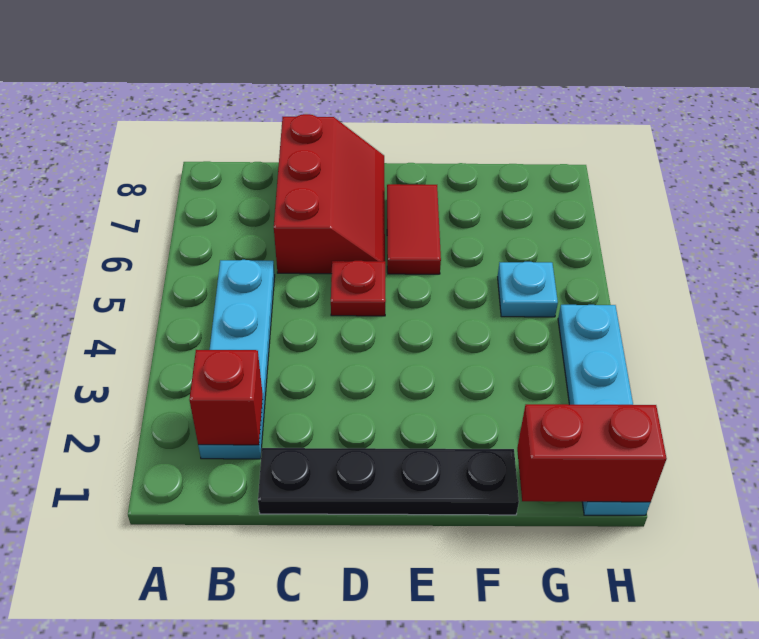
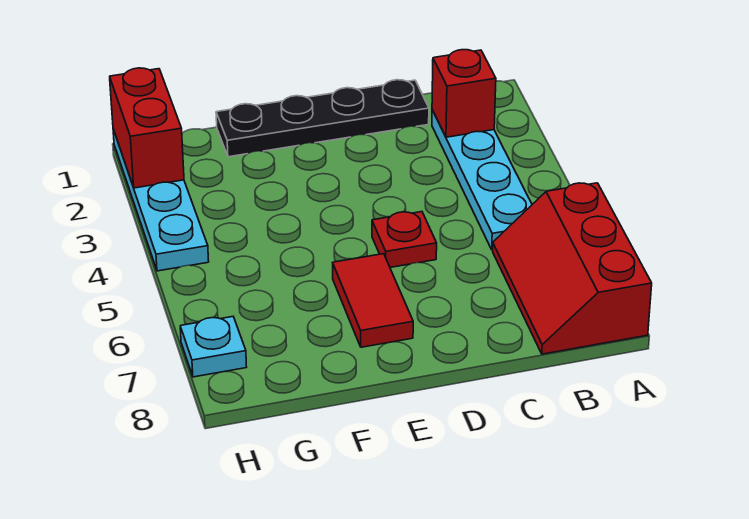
red slope C6:D8 level 1 top C -> red slope A6:B8 level 1 top A
red brick G1:H1 level 2 -> red brick H1:H2 level 2
cyan plate G5 level 1 -> cyan plate H7 level 1

